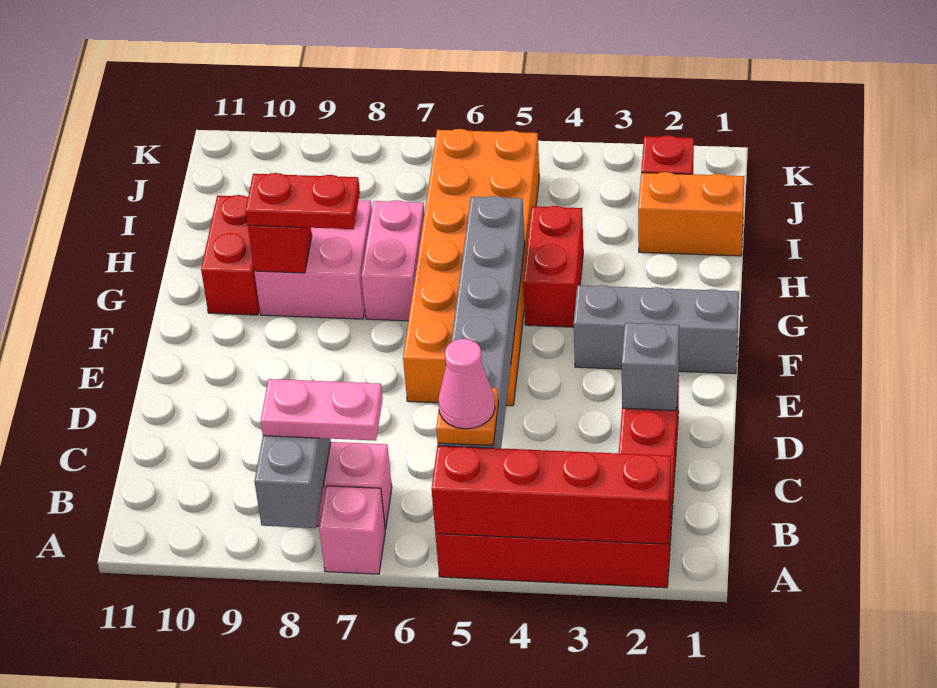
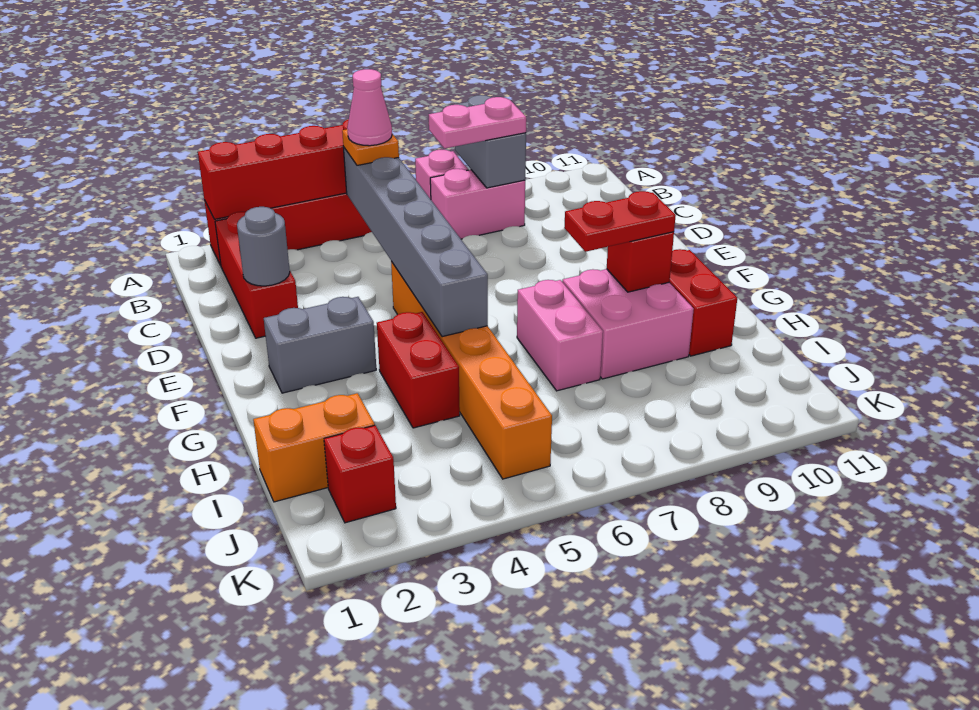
grey brick D2 level 2 -> grey round brick D2 level 2
orange brick E5:J6 level 1 -> orange brick E5:J5 level 1
grey brick F1:F3 level 1 -> grey brick F2:F3 level 1

